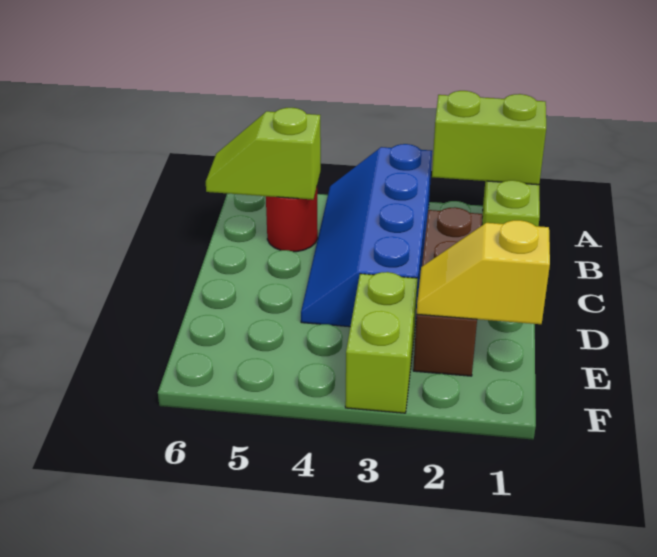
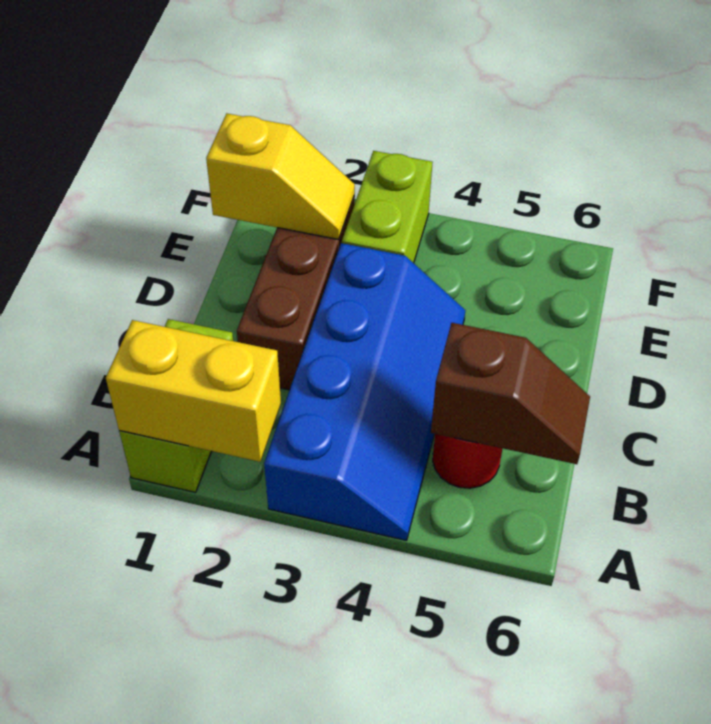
lime brick A1:A2 level 2 -> yellow brick A1:A2 level 2
lime slope B5:B6 level 2 top 5 -> brown slope B5:B6 level 2 top 5

